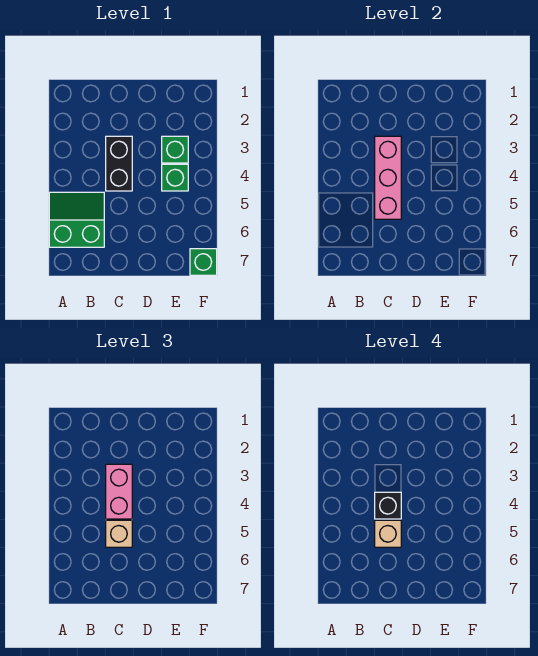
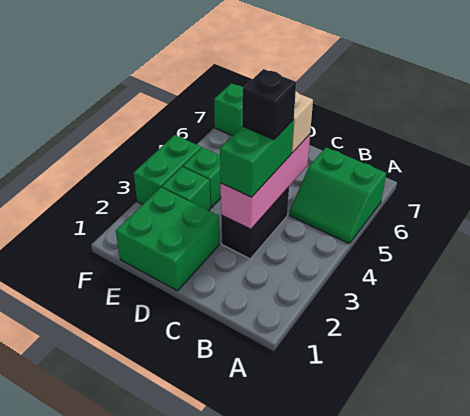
pink brick C3:C4 level 3 -> green brick C3:C4 level 3
tan brick C5 level 4 -> none
none -> green brick D1:E2 level 1
none -> green brick F3:F4 level 1

